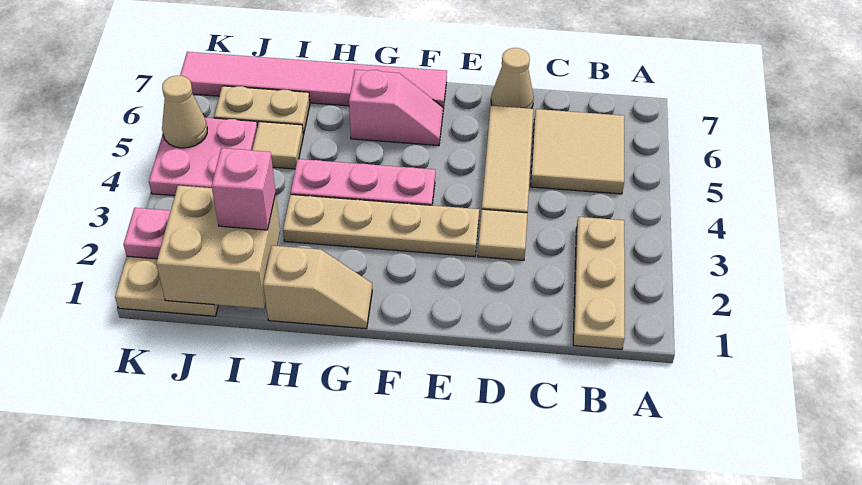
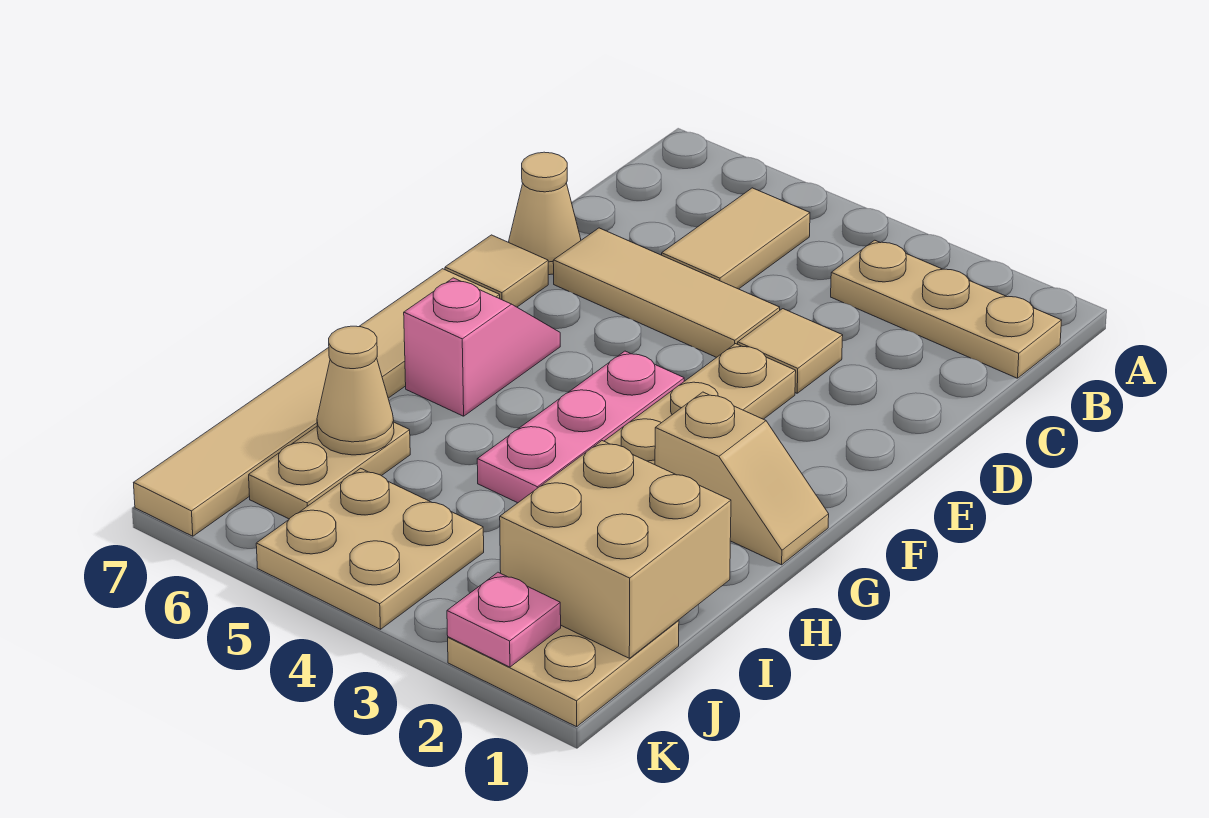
tan tile B5:C6 level 1 -> tan tile B5:C5 level 1
pink tile F7:K7 level 1 -> tan tile F7:K7 level 1
tan slope G1:H1 level 1 top H -> tan slope G1:G2 level 1 top 2
pink brick I2 level 3 -> none
tan tile I5 level 1 -> tan tile E7 level 1
pink plate J4:K5 level 1 -> tan plate J4:K5 level 1
tan cone K5 level 2 -> tan cone I6 level 2

